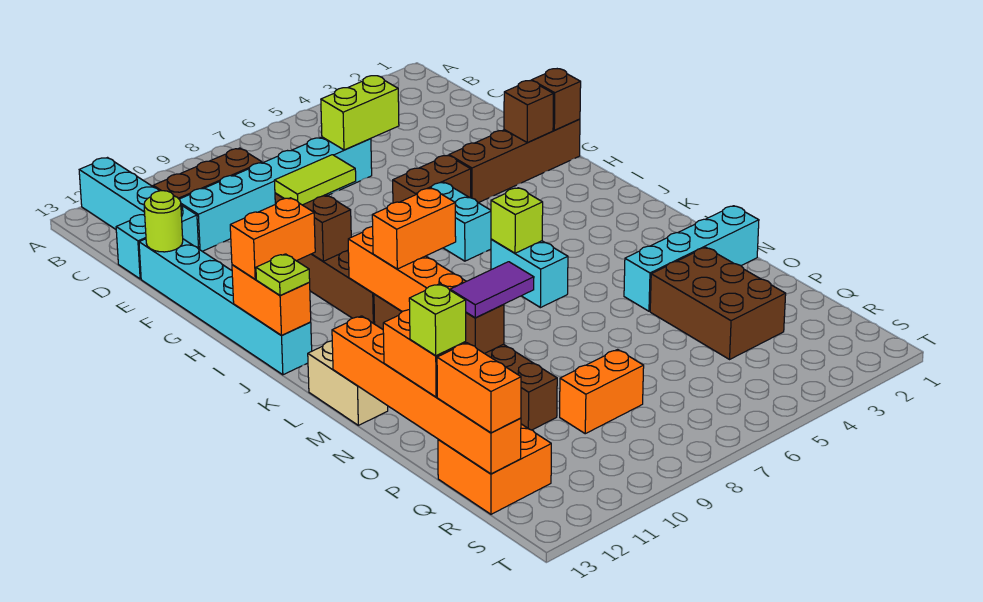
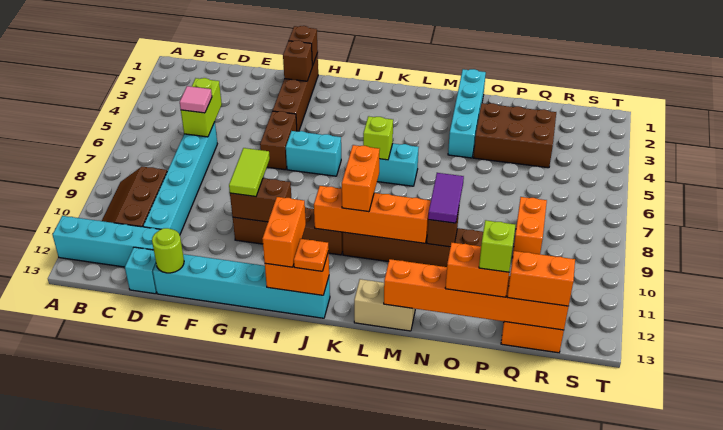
none -> pink tile D6 level 3
lime plate J13 level 3 -> orange plate J13 level 3

